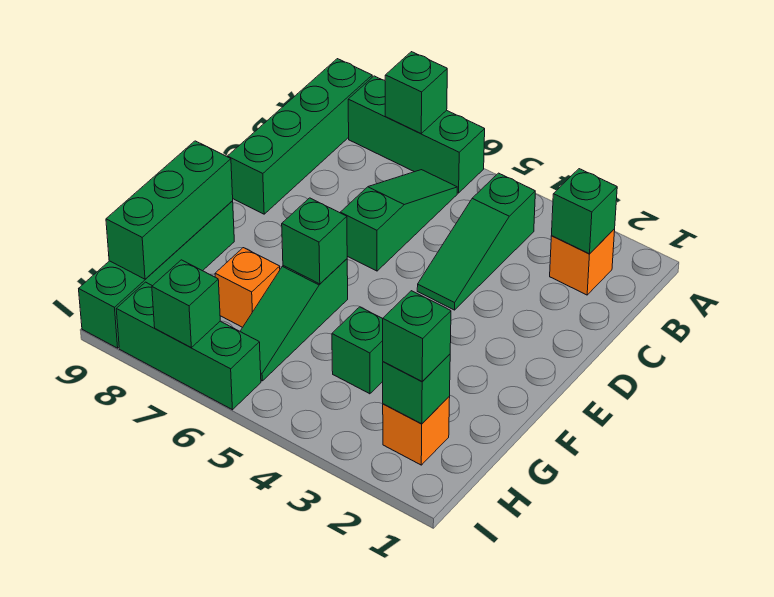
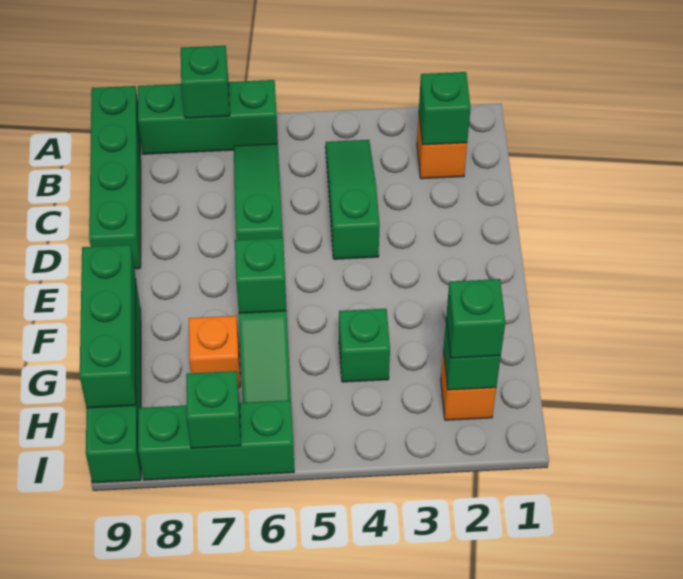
green slope B4:D4 level 1 top B -> green slope B4:D4 level 1 top D

